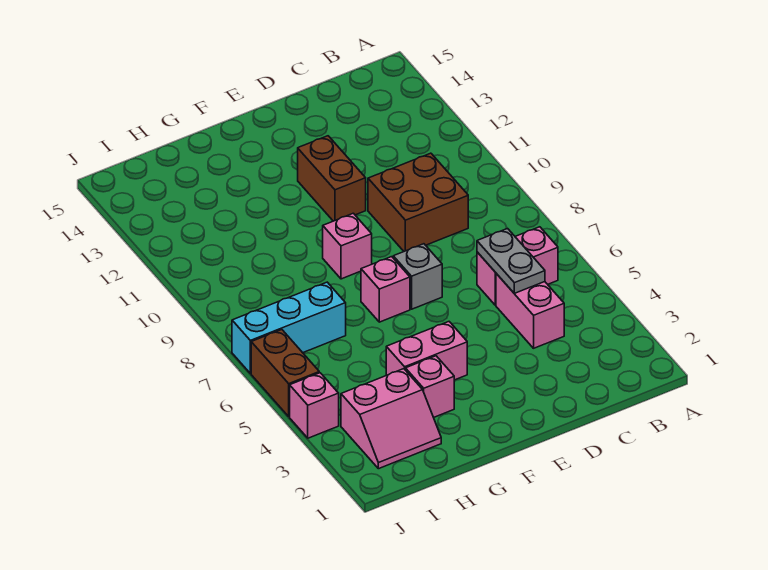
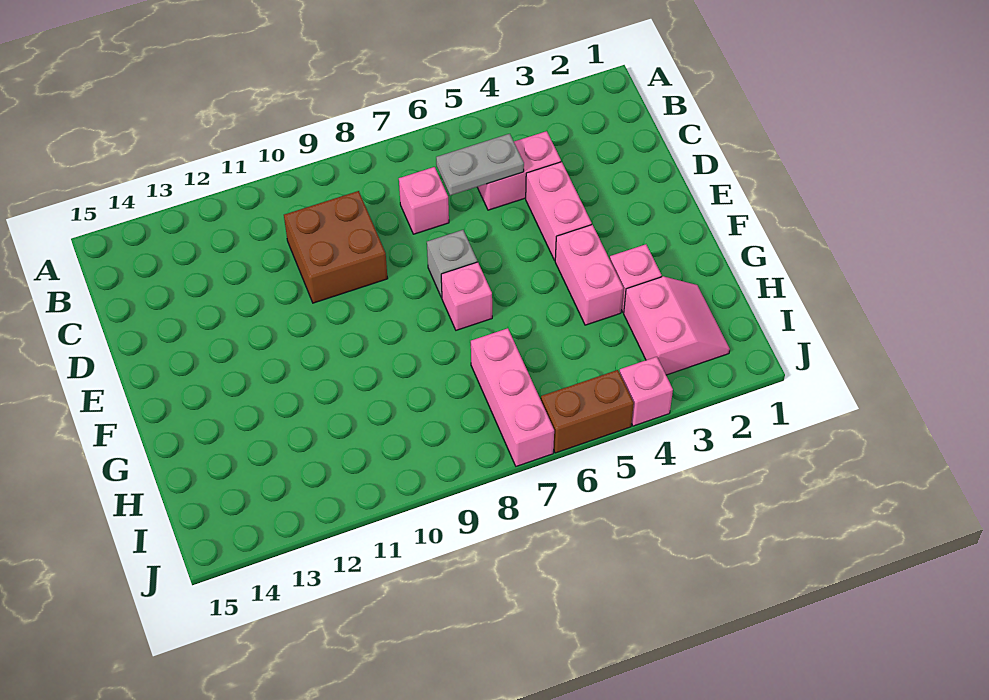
pink brick B6:C6 level 1 -> pink brick D4:E4 level 1
brown brick E11:E12 level 1 -> none
pink brick F9 level 1 -> pink brick C7 level 1
cyan brick H7:J7 level 1 -> pink brick H7:J7 level 1

